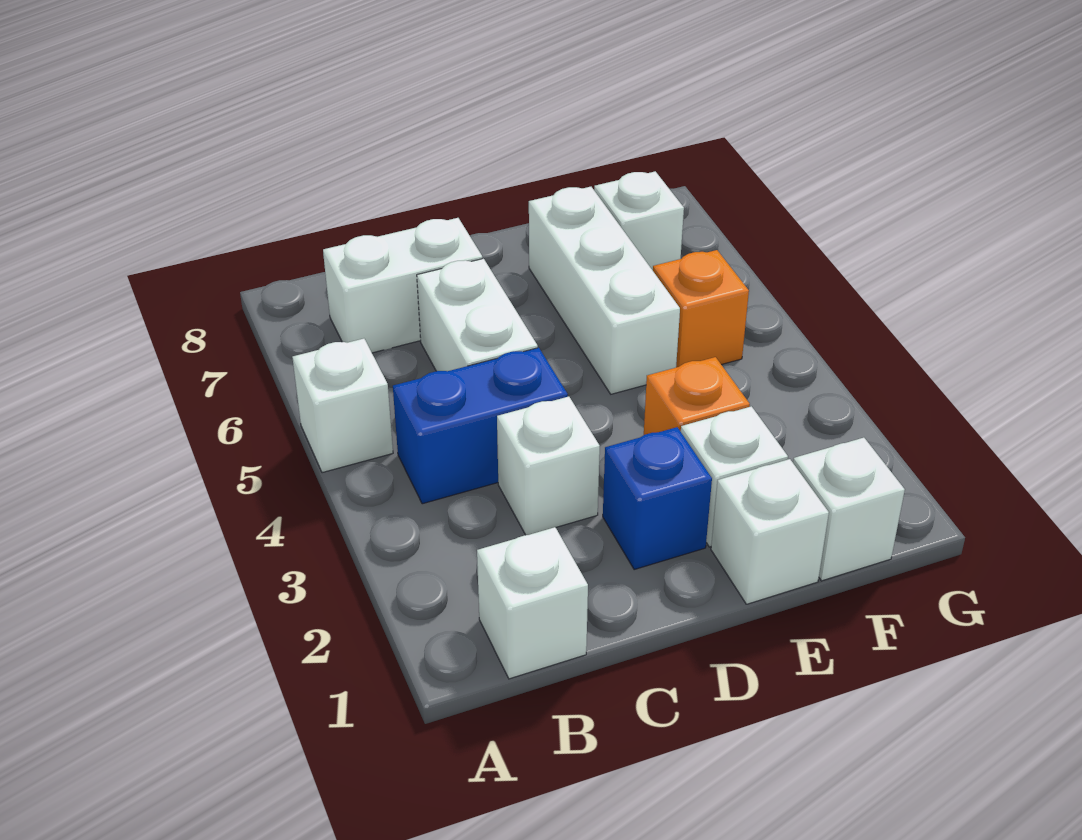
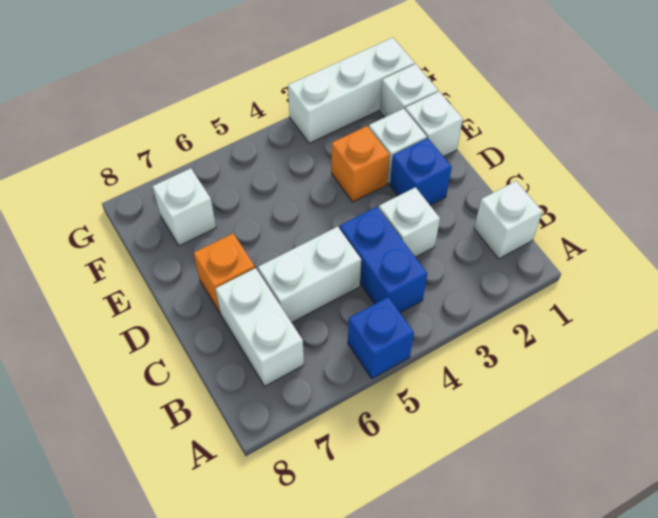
white brick A5 level 1 -> blue brick A5 level 1
white brick E5:E7 level 1 -> white brick G1:G3 level 1
orange brick F5 level 1 -> orange brick D7 level 1

